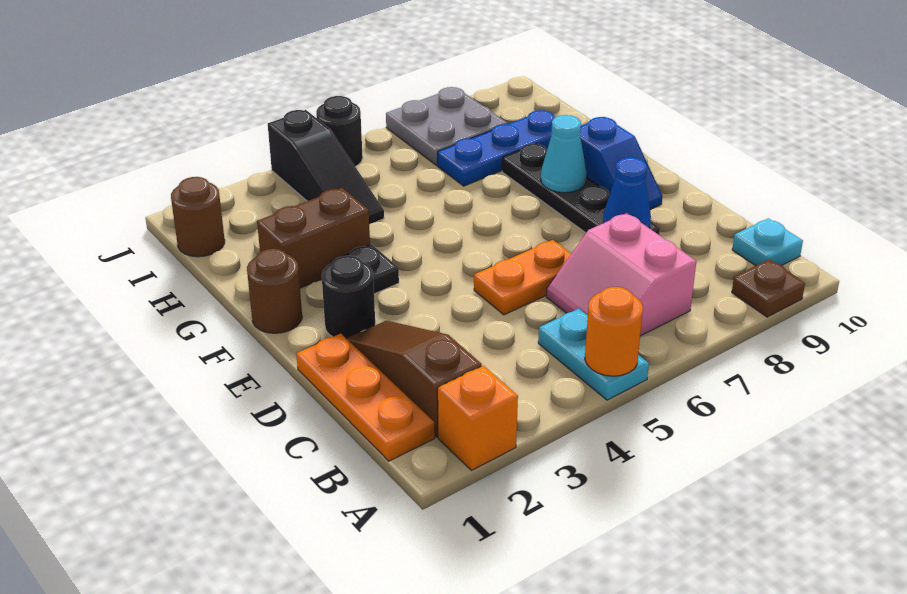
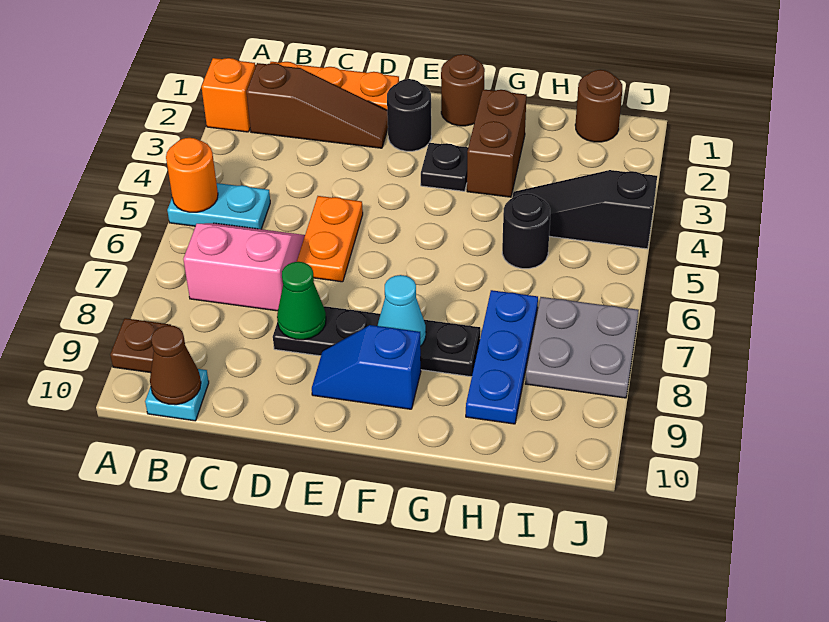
none -> brown cone B10 level 2
blue cone D8 level 2 -> green cone D8 level 2
black round brick J5 level 1 -> black round brick H5 level 1

